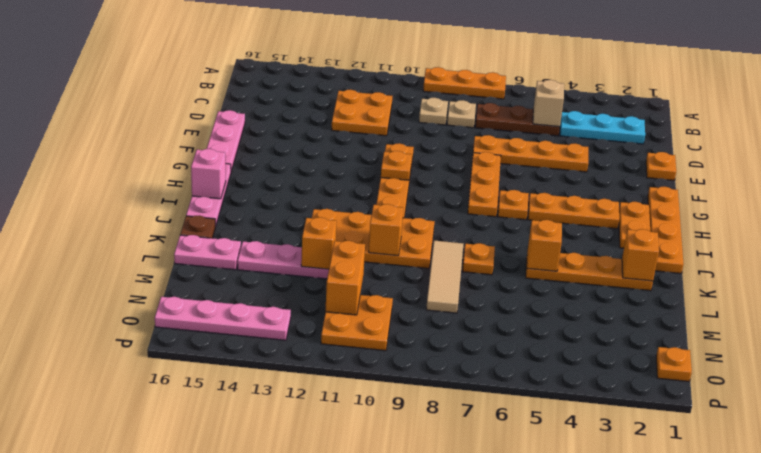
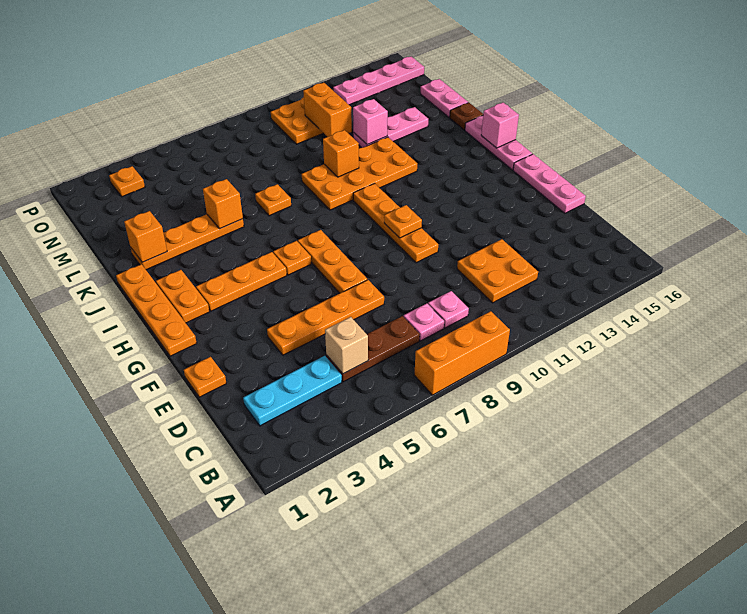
orange plate A7:A9 level 1 -> orange brick A7:A9 level 1
tan plate C8 level 1 -> pink plate C8 level 1
tan plate C9 level 1 -> pink plate C9 level 1
tan tile K8:M8 level 1 -> none
orange brick L12 level 2 -> pink brick L12 level 2
pink plate L15:L16 level 1 -> pink plate L16:M16 level 1
orange plate O1 level 1 -> orange plate O3 level 1

